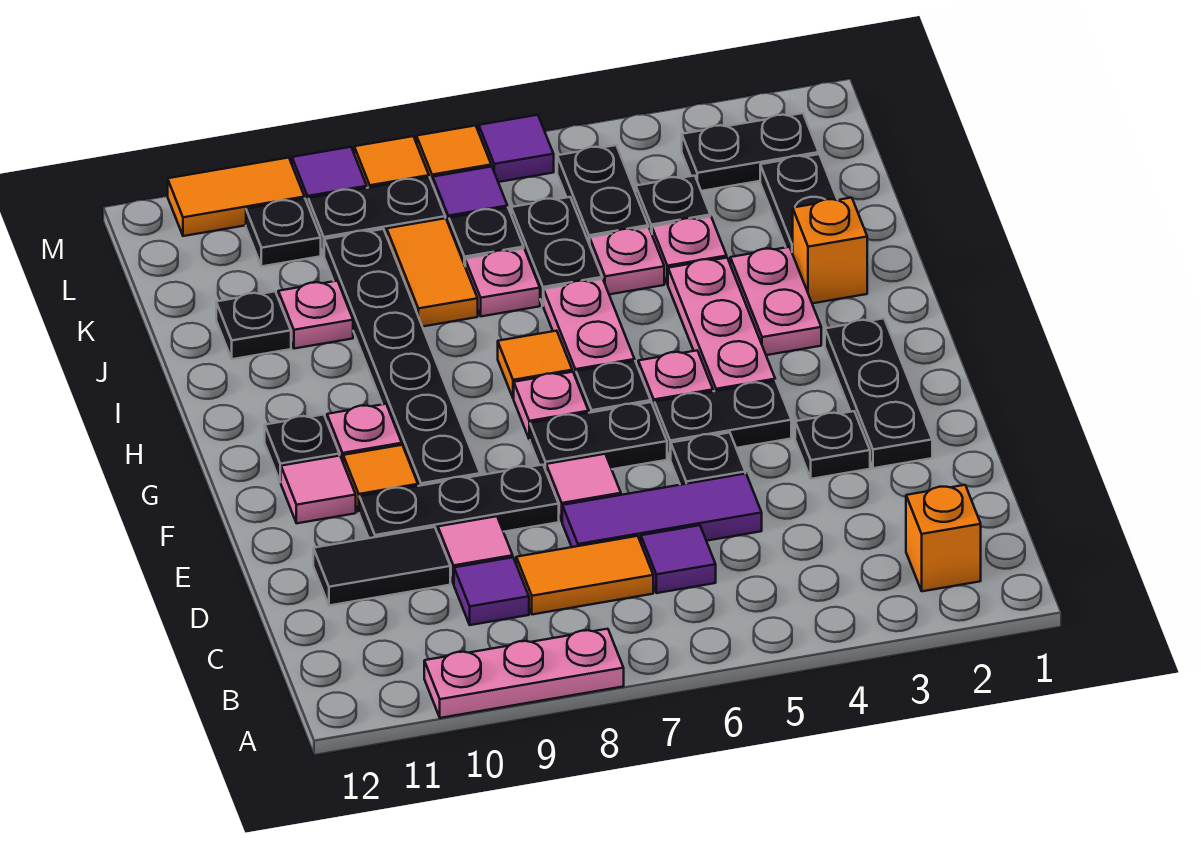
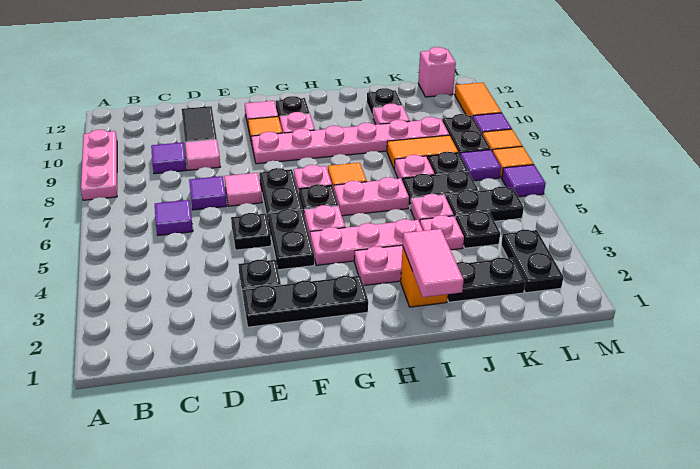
orange brick B2 level 1 -> none
orange tile C7:C8 level 1 -> none
purple tile D5:D7 level 1 -> purple tile D7 level 1
black plate E8:E10 level 1 -> none
black plate F9:K9 level 1 -> pink plate F9:K9 level 1
none -> pink tile I1:I2 level 2
black plate L10 level 1 -> none
none -> pink brick L12 level 1

